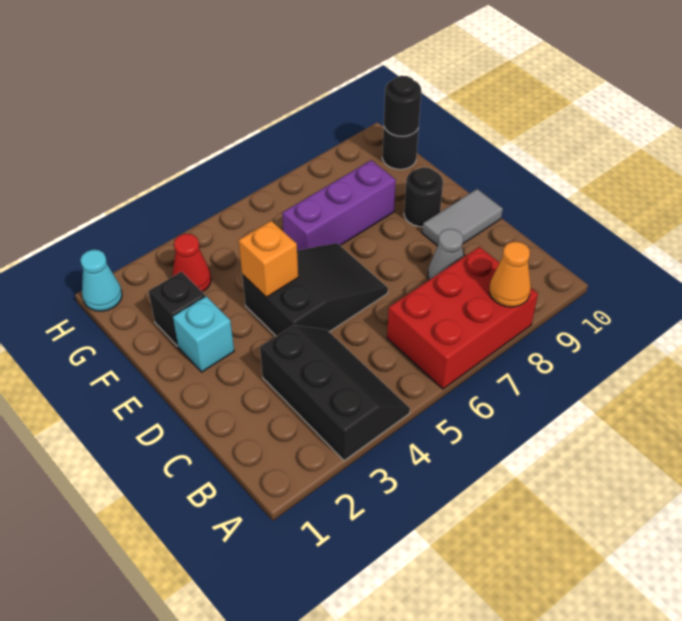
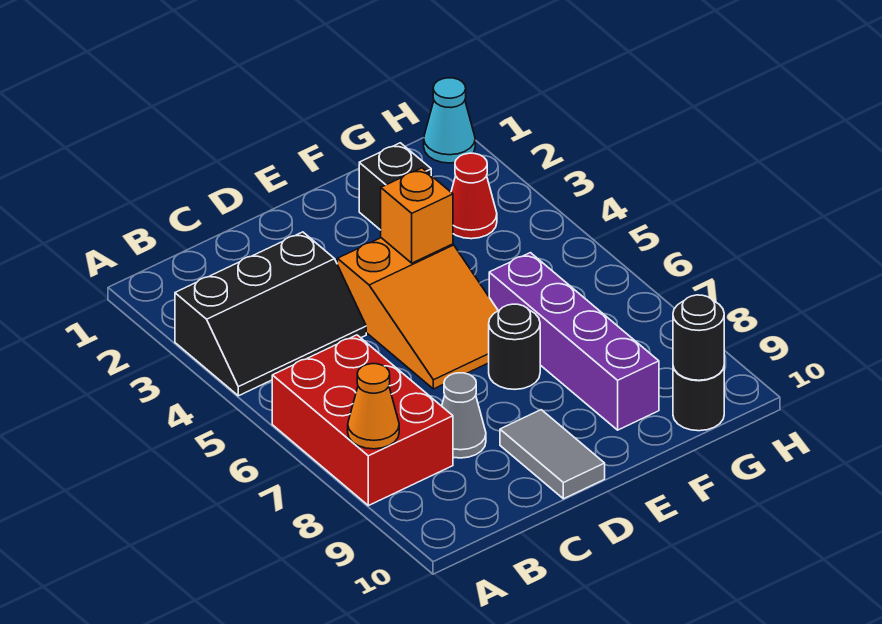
black slope D4:E6 level 1 top 4 -> orange slope D4:E6 level 1 top 4
cyan brick E2 level 1 -> none
black round brick E9 level 1 -> black round brick E7 level 1
purple brick F6:F8 level 1 -> purple brick F6:F9 level 1

